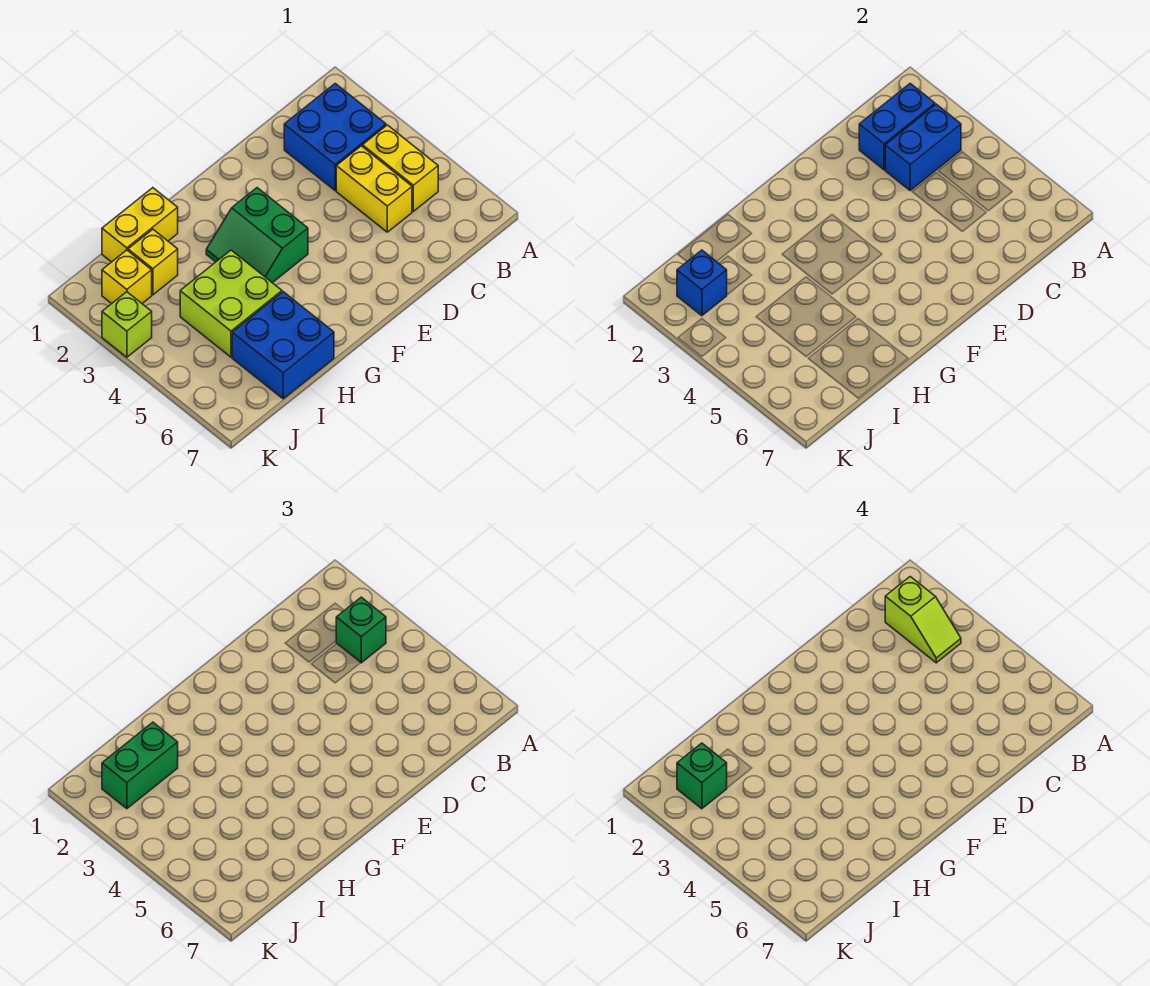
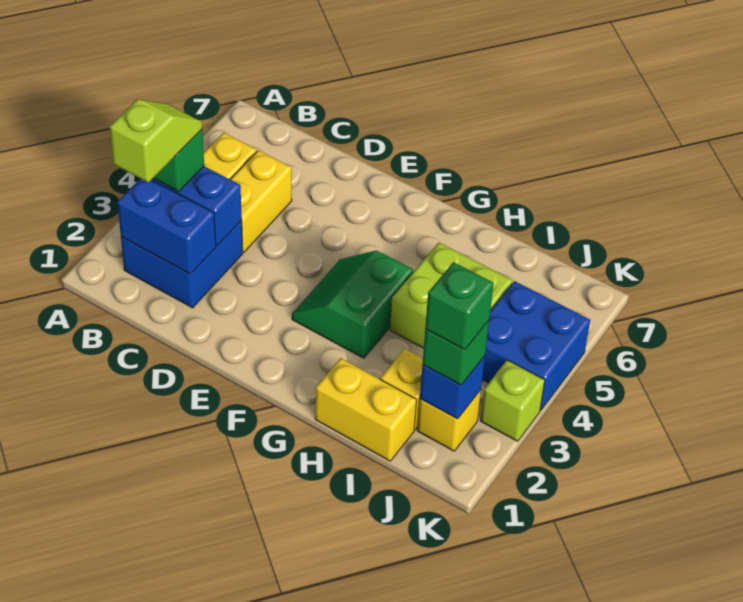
green slope F3:G4 level 1 top F -> green slope F3:G4 level 1 top G
blue brick H6:I7 level 1 -> blue brick J4:K5 level 1
green brick I2:J2 level 3 -> green brick J2 level 3

